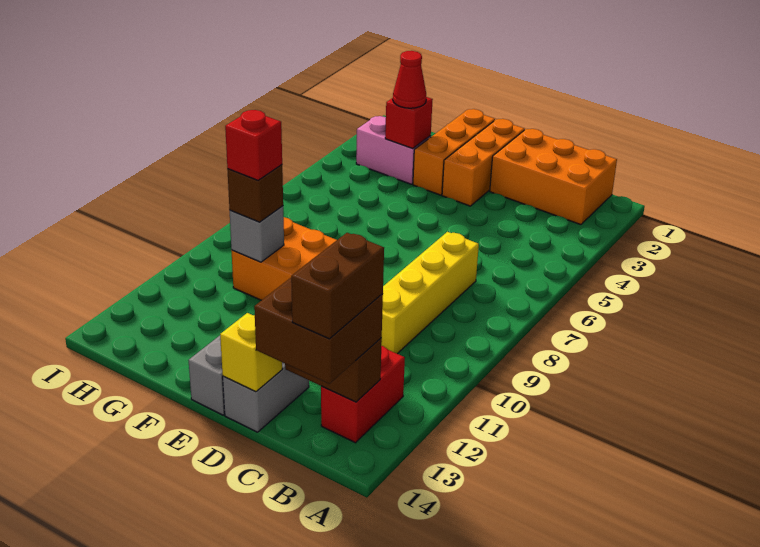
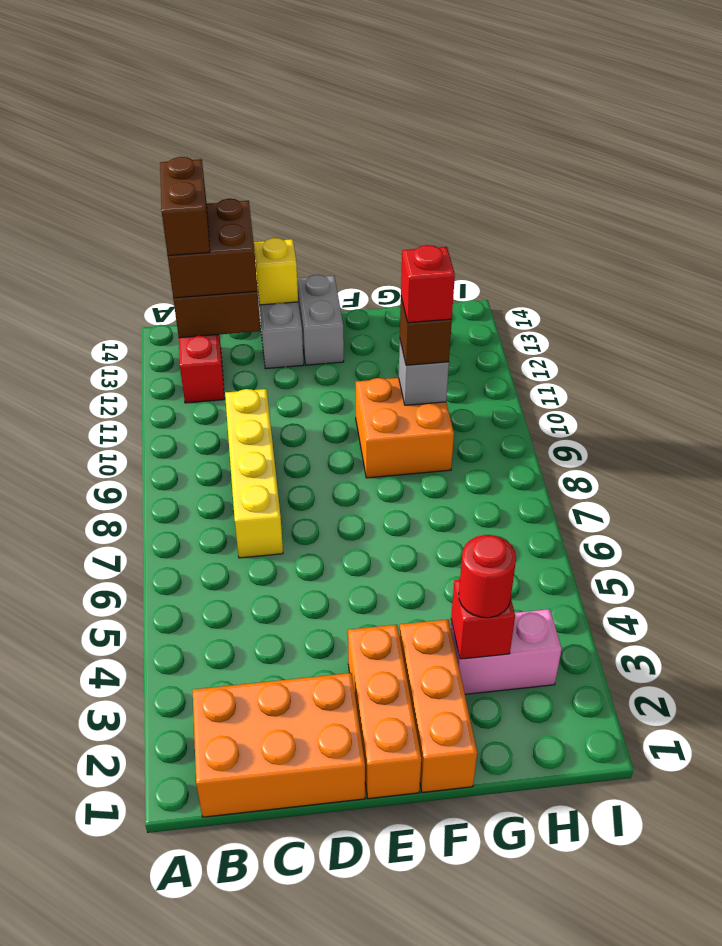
red cone G3 level 3 -> red round brick G3 level 3

